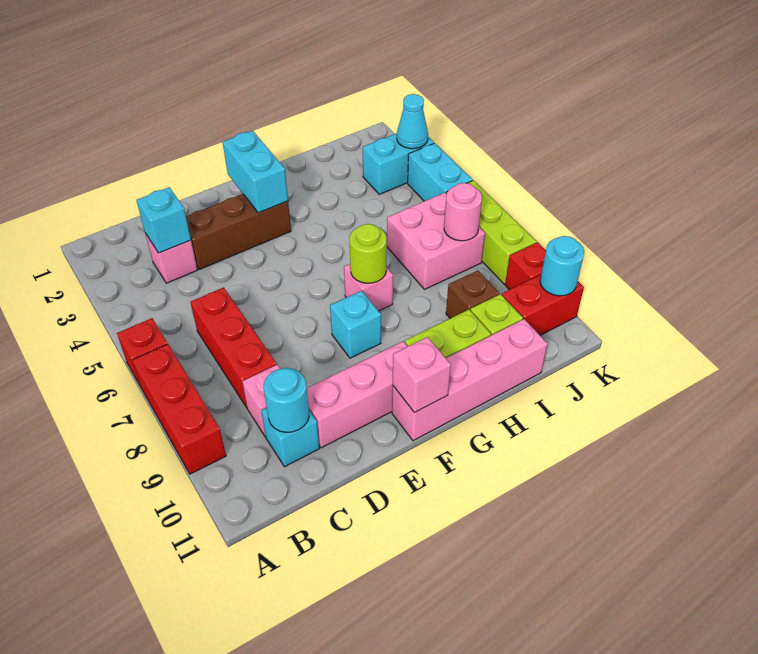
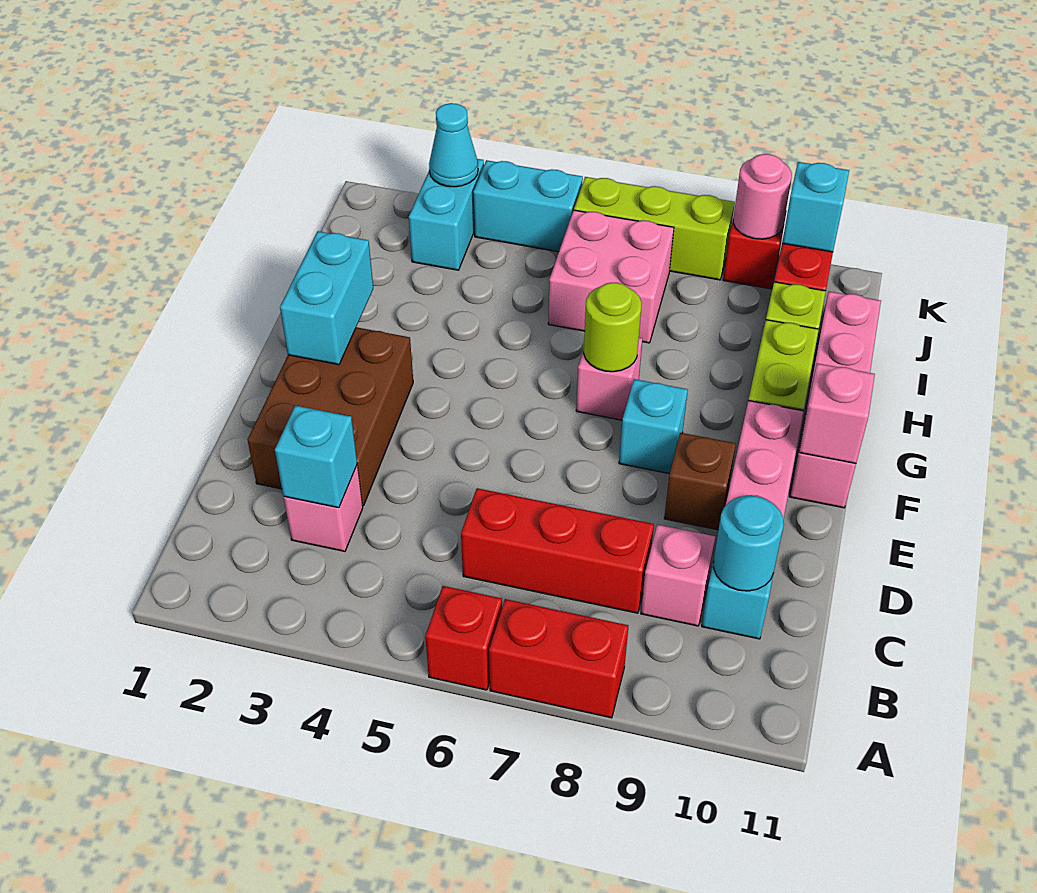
red brick A7:A9 level 1 -> red brick A7:A8 level 1
brown brick D3:F3 level 1 -> brown brick D2:F3 level 1
cyan brick F2:F3 level 2 -> cyan brick F2:G2 level 2
brown brick I9 level 1 -> brown brick E9 level 1
pink round brick J7 level 2 -> pink round brick K9 level 2
cyan round brick K10 level 2 -> cyan brick K10 level 2

